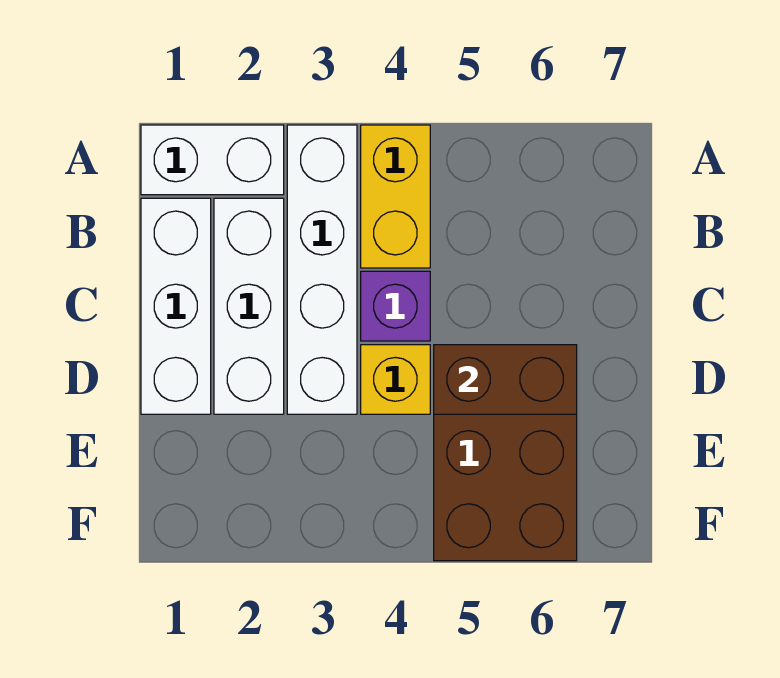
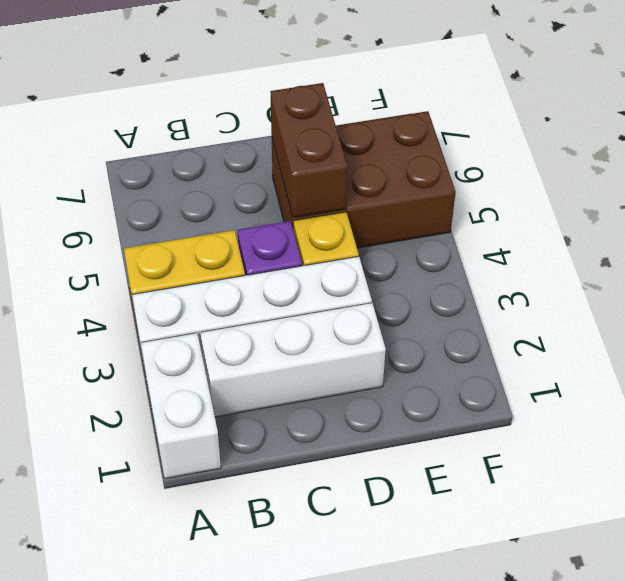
white brick B1:D1 level 1 -> none

